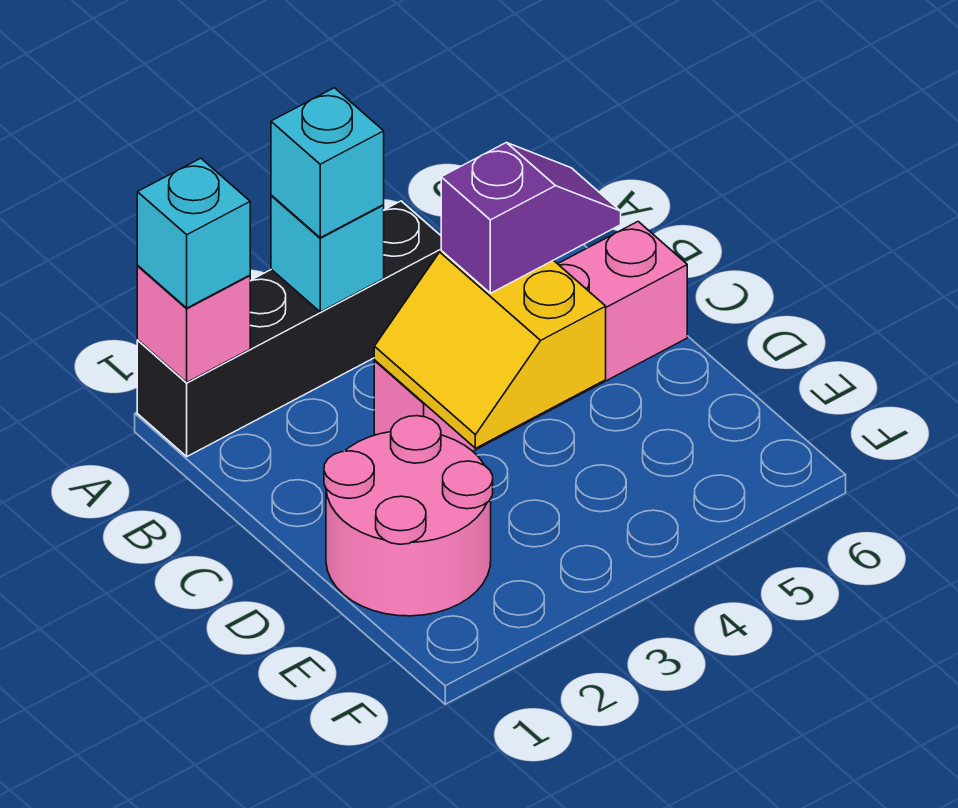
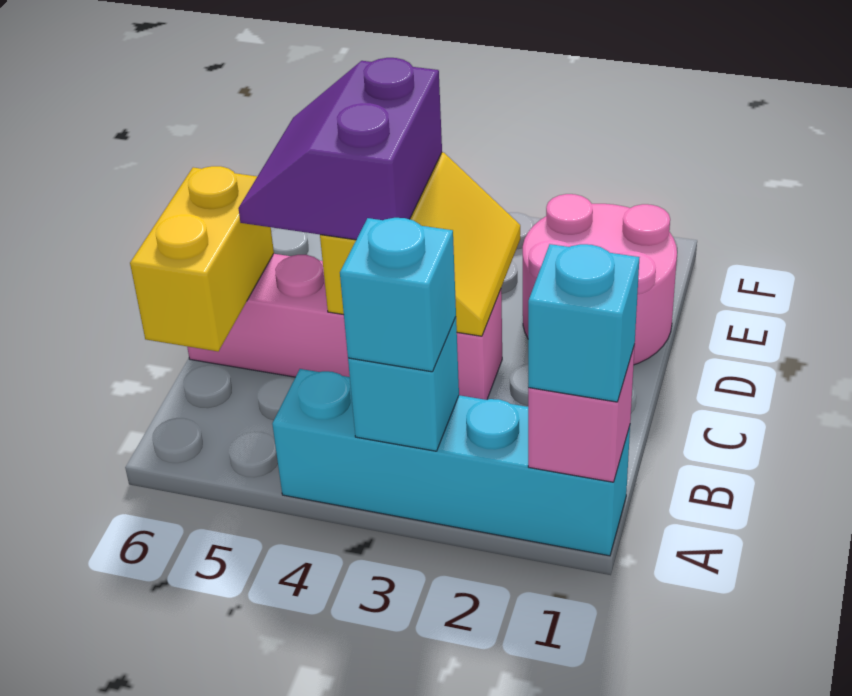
black brick A1:A4 level 1 -> cyan brick A1:A4 level 1
none -> yellow brick B6:C6 level 2
purple slope C4:C5 level 3 top 4 -> purple slope C4:D5 level 3 top 4

